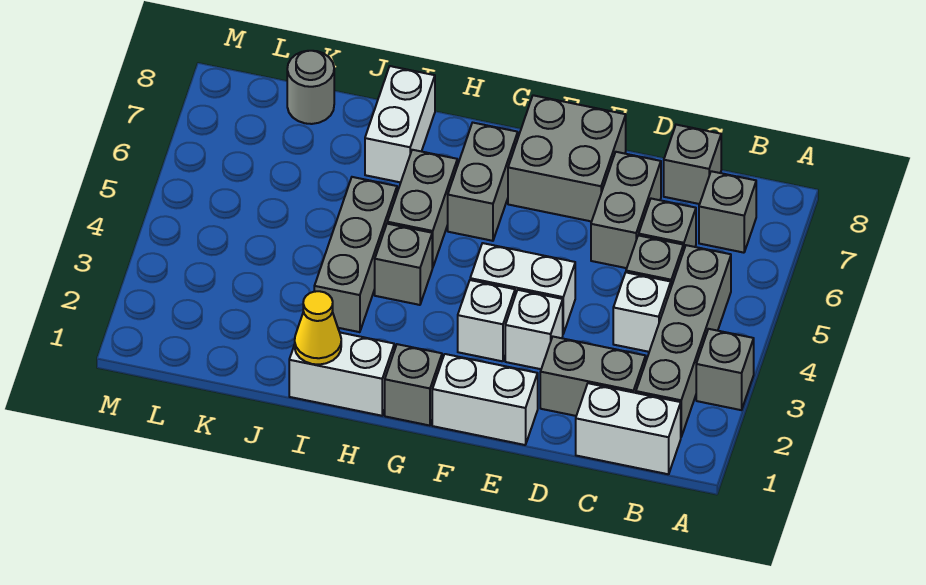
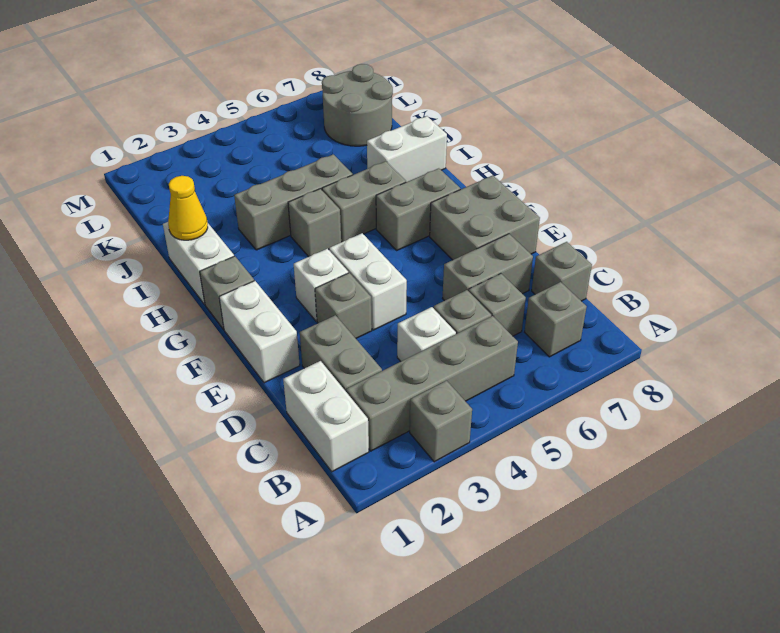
white brick E3 level 1 -> grey brick E3 level 1
grey round brick K8 level 1 -> grey round brick K7:L8 level 1

